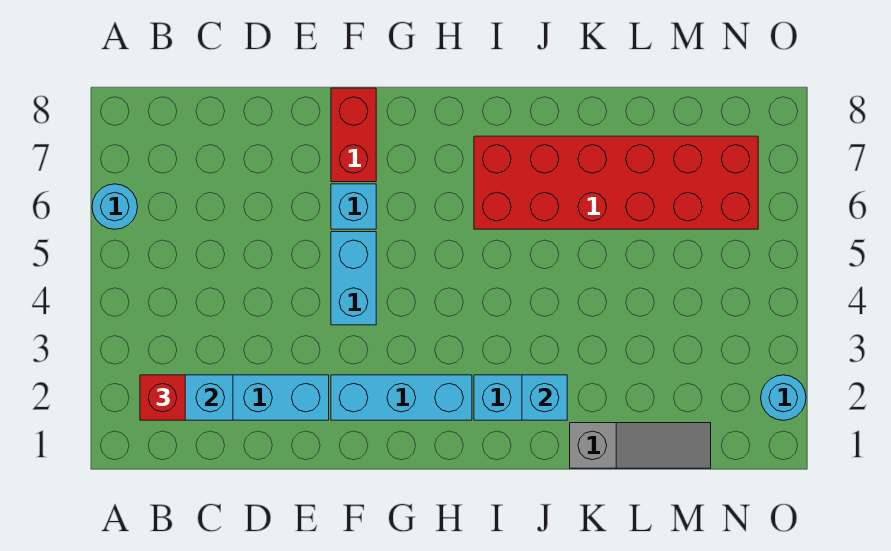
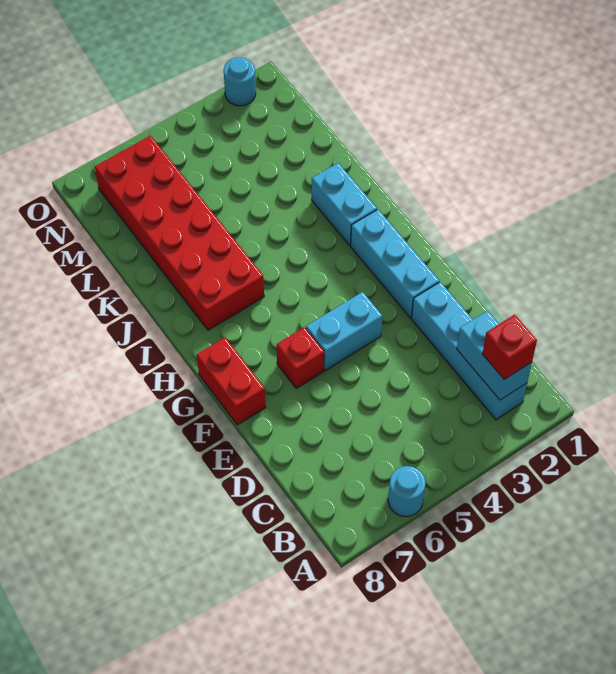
cyan brick F6 level 1 -> red brick F6 level 1
red brick F7:F8 level 1 -> red brick F8:G8 level 1
cyan brick J2 level 2 -> none
grey slope K1:M1 level 1 top K -> none

